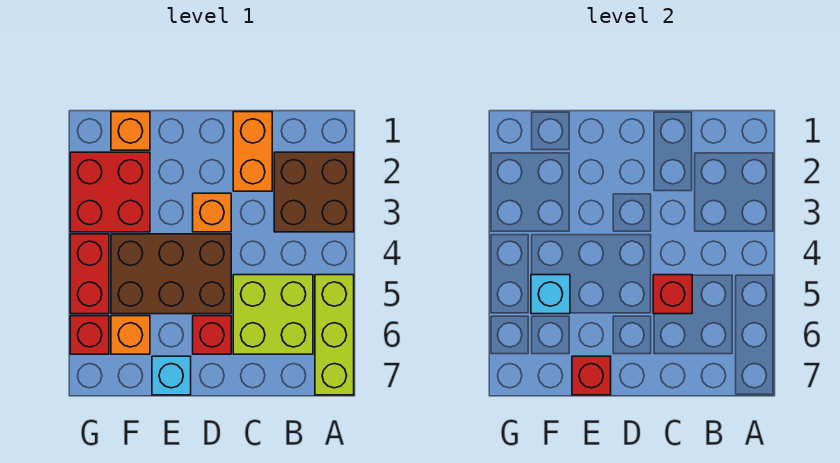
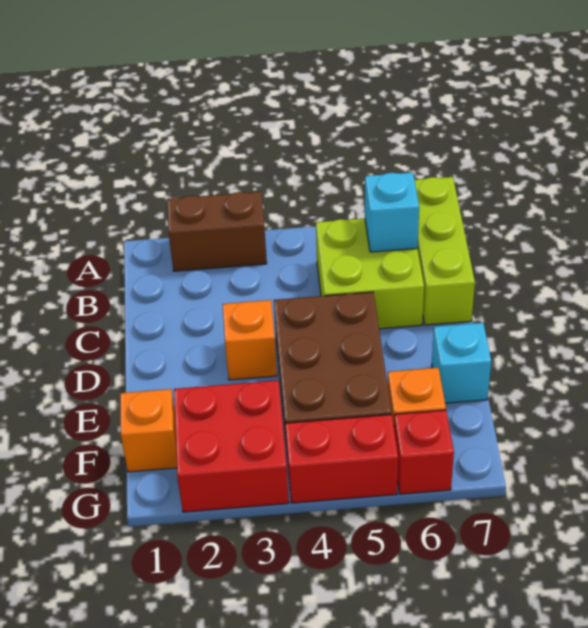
brown brick A2:B3 level 1 -> brown brick A2:A3 level 1
lime brick A5:A7 level 1 -> lime brick A7:C7 level 1
orange brick C1:C2 level 1 -> none
red brick C5 level 2 -> none
red brick D6 level 1 -> none
red brick E7 level 2 -> none
cyan brick F5 level 2 -> cyan brick B6 level 2

